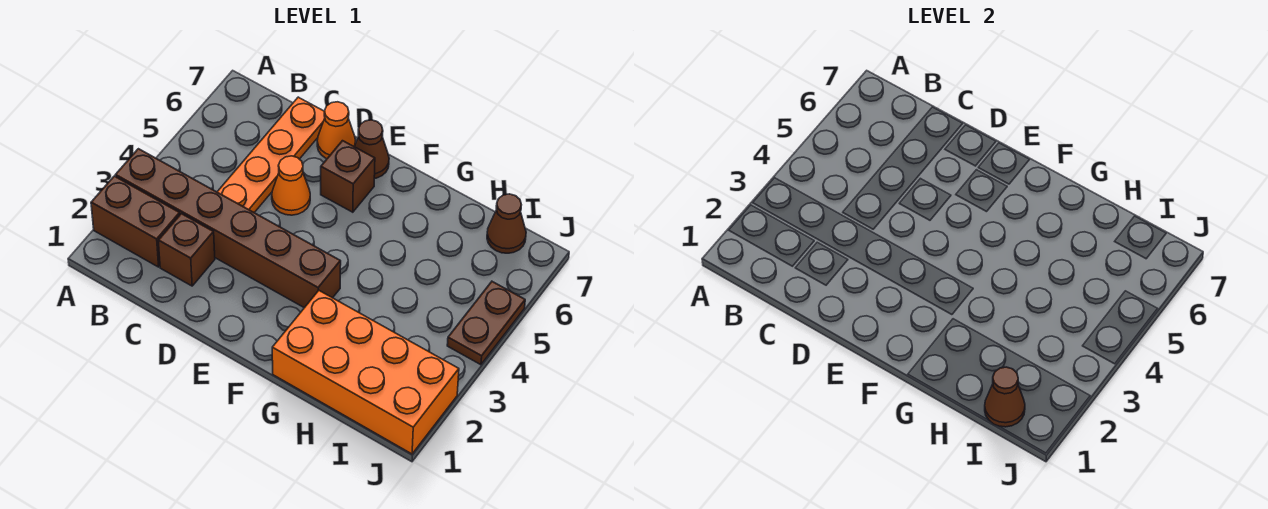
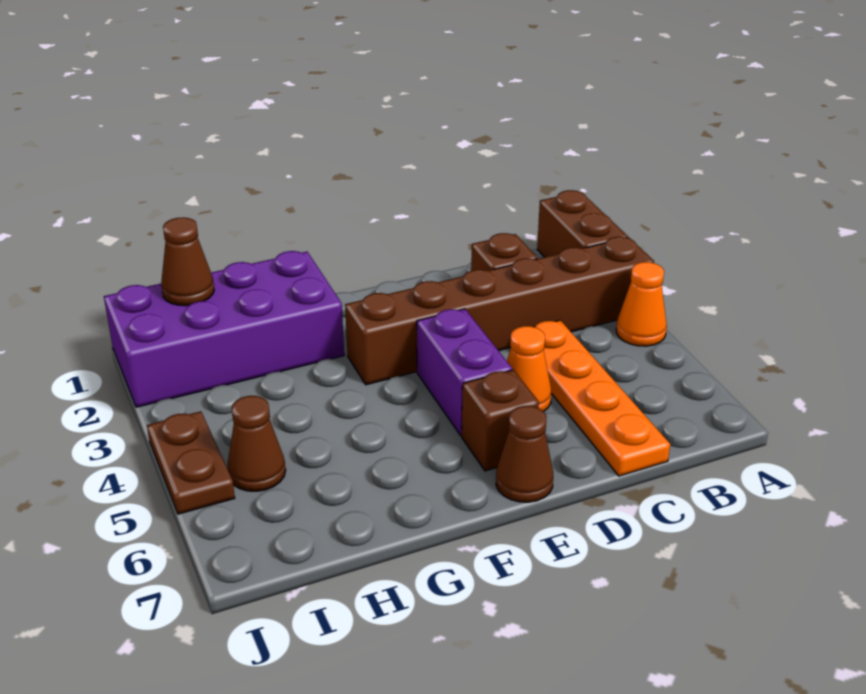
brown brick A2:B2 level 1 -> brown brick A1:A2 level 1
orange cone D7 level 1 -> orange cone A4 level 1
none -> purple brick E4:E5 level 1
orange brick G1:J2 level 1 -> purple brick G1:J2 level 1
brown cone I7 level 1 -> brown cone I5 level 1

